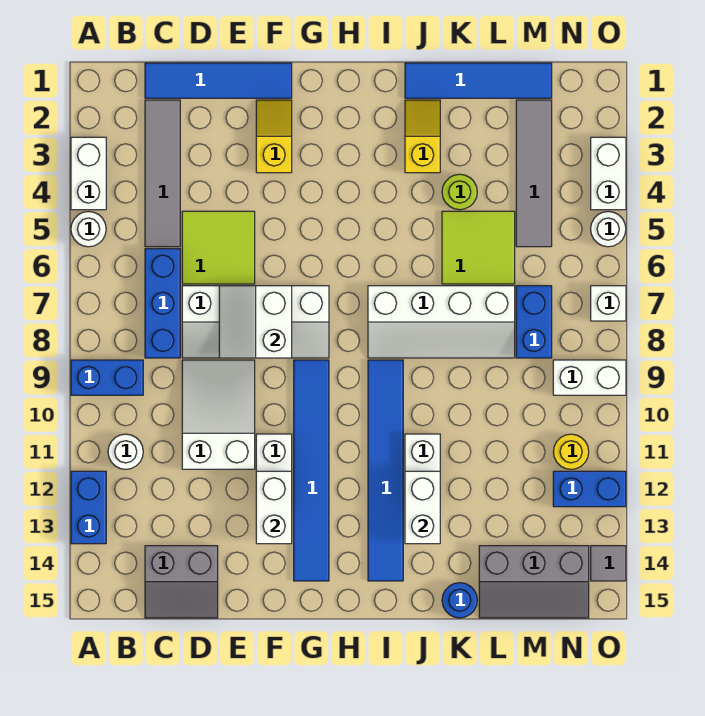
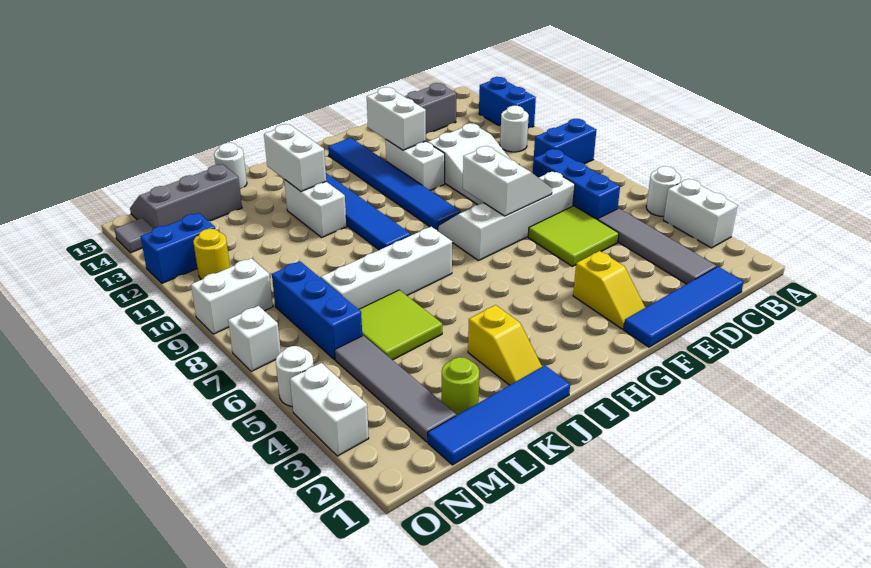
lime round brick K4 level 1 -> lime round brick L2 level 1
blue round brick K15 level 1 -> white round brick K15 level 1
blue brick M7:M8 level 1 -> blue brick M6:M8 level 1

